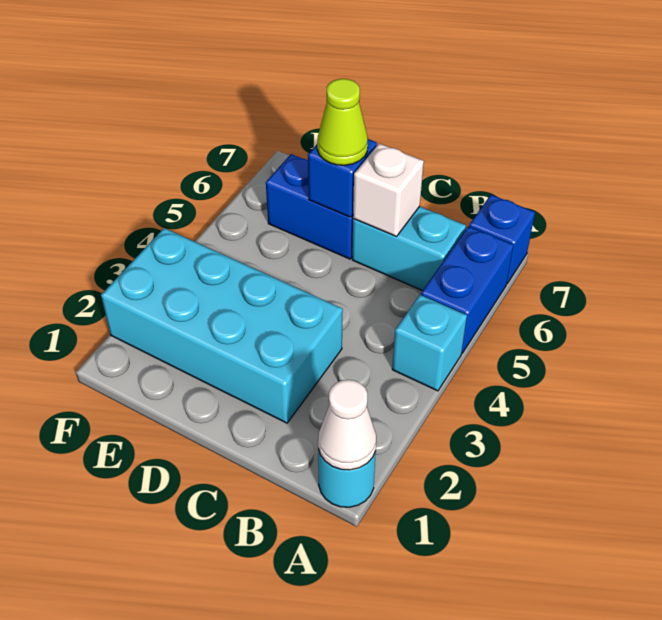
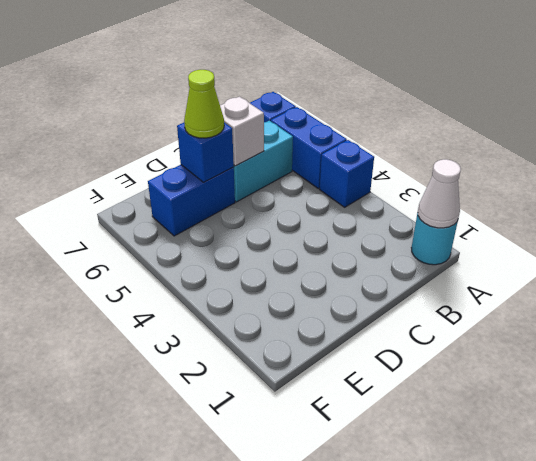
cyan brick A4 level 1 -> blue brick A4 level 1
cyan brick C2:F3 level 1 -> none

